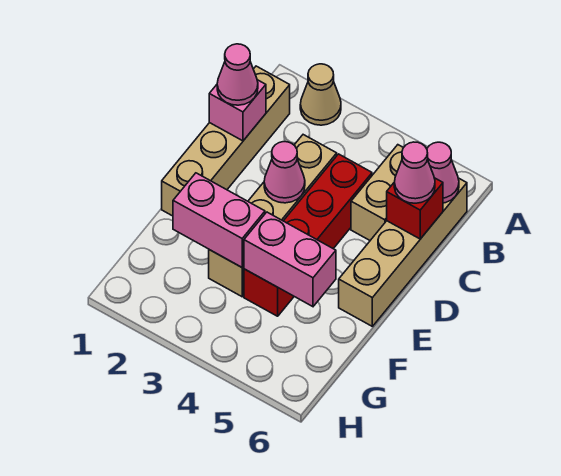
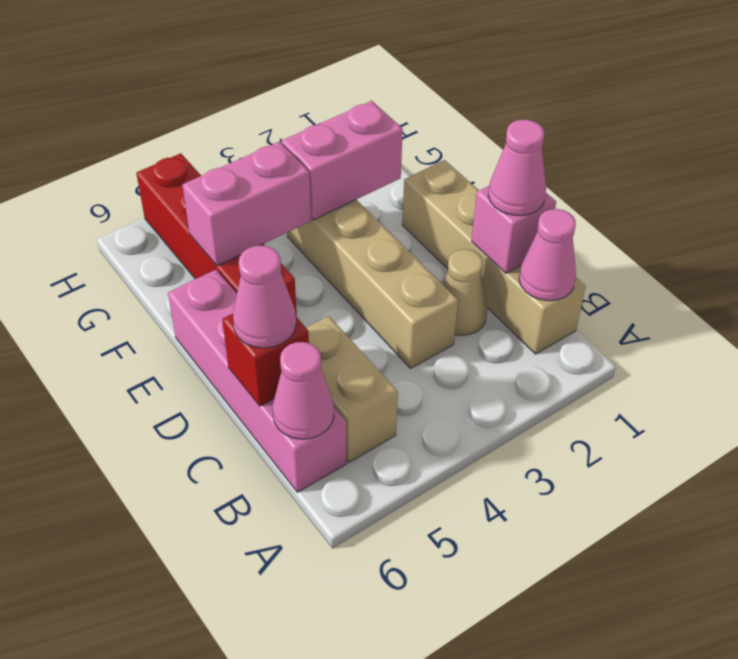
tan cone A2 level 1 -> tan cone C2 level 1
tan brick B6:E6 level 1 -> pink brick B6:E6 level 1
red brick C4:F4 level 1 -> red brick E5:H5 level 1
pink cone D3 level 2 -> pink cone B1 level 2

